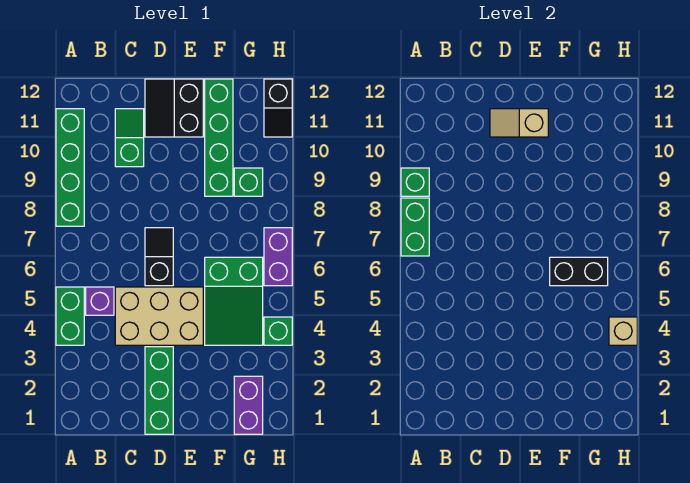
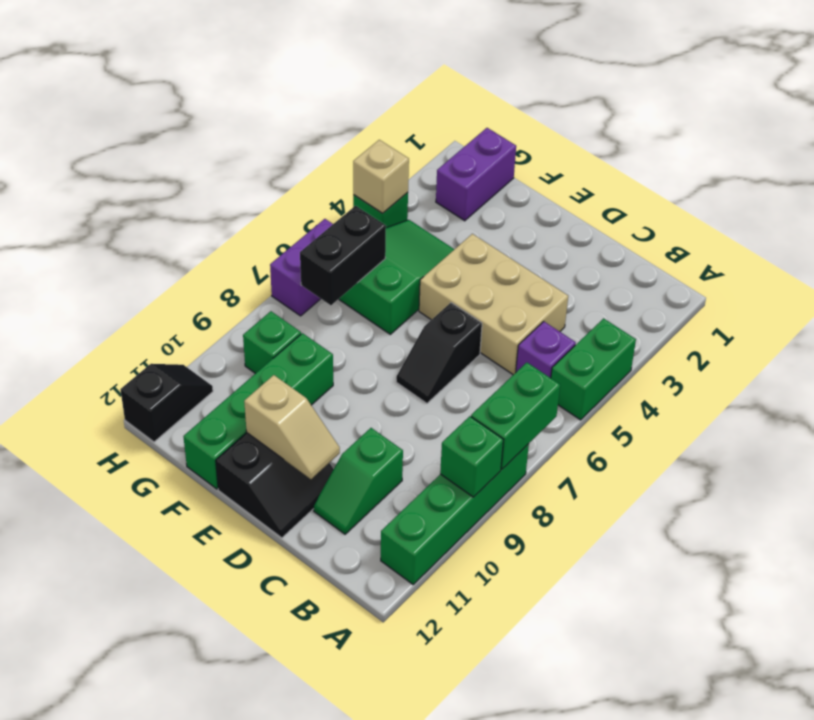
green brick D1:D3 level 1 -> none
black brick F6:G6 level 2 -> black brick G6:G7 level 2

